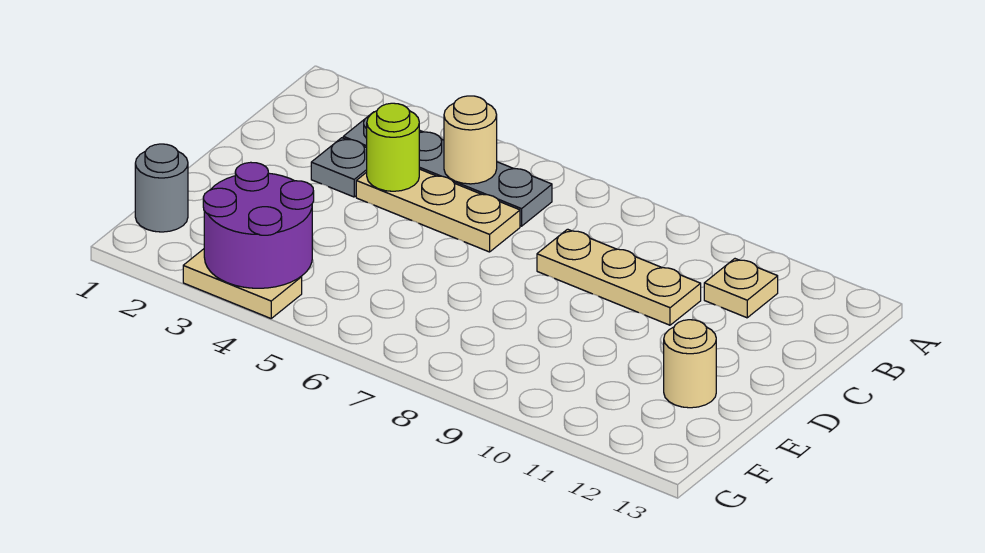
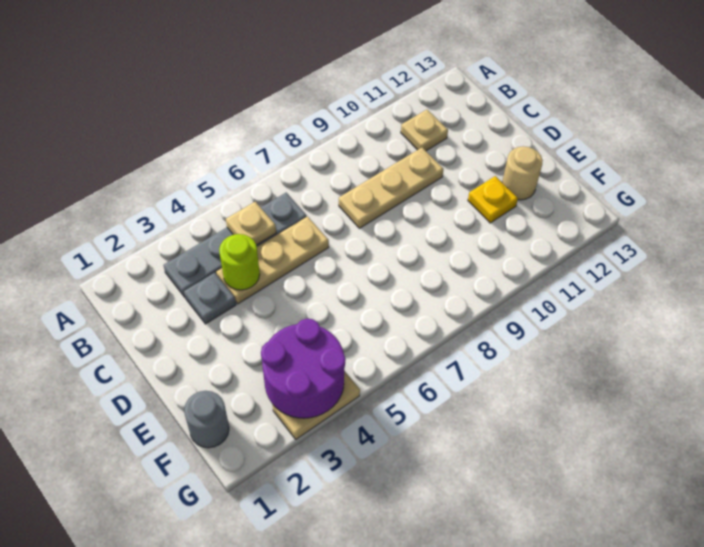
tan round brick B5 level 2 -> tan plate B5 level 2
none -> yellow plate E11 level 1

